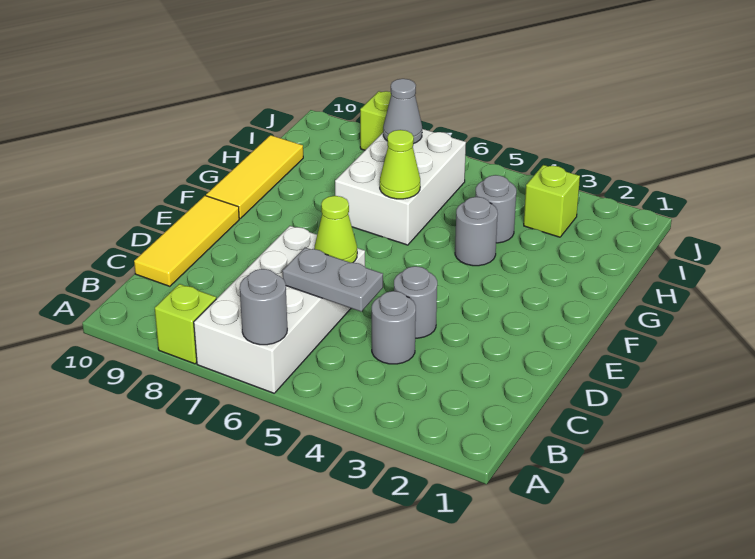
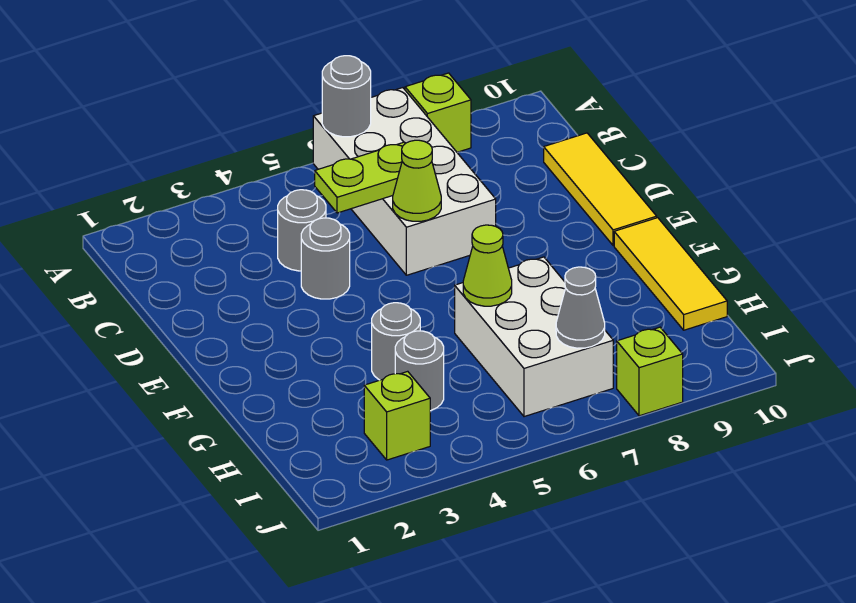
grey plate C5:C6 level 2 -> lime plate C5:C6 level 2

